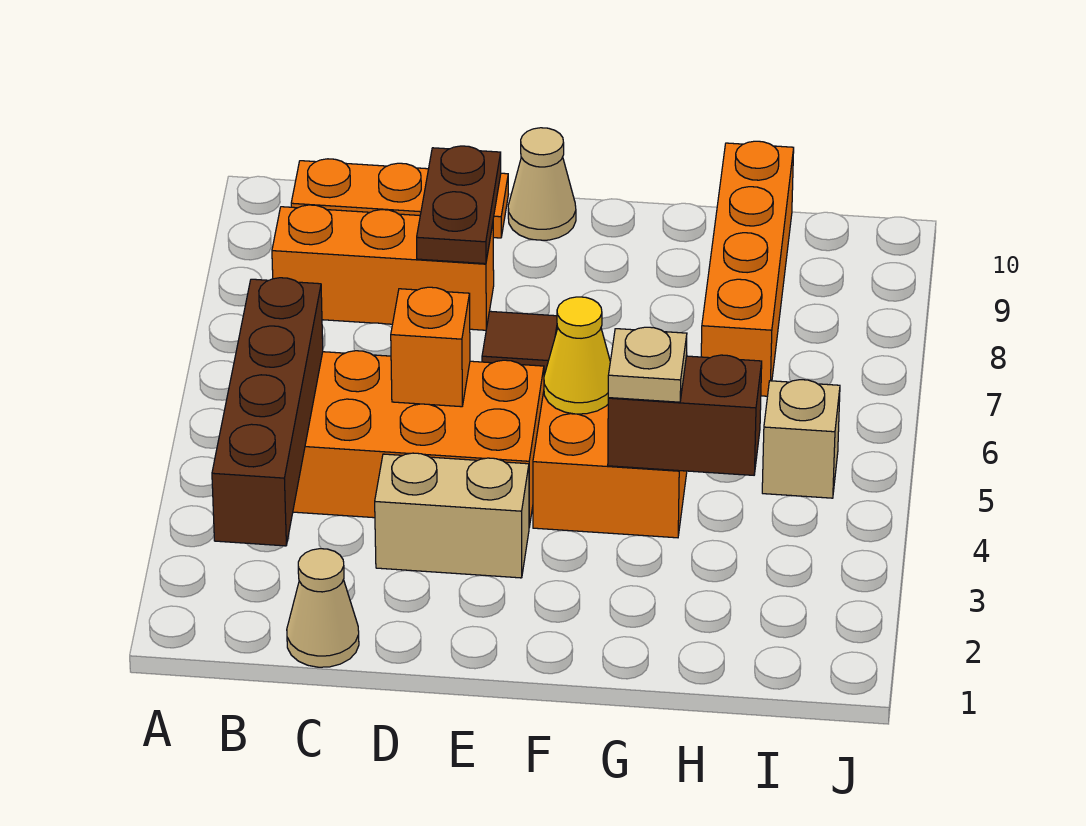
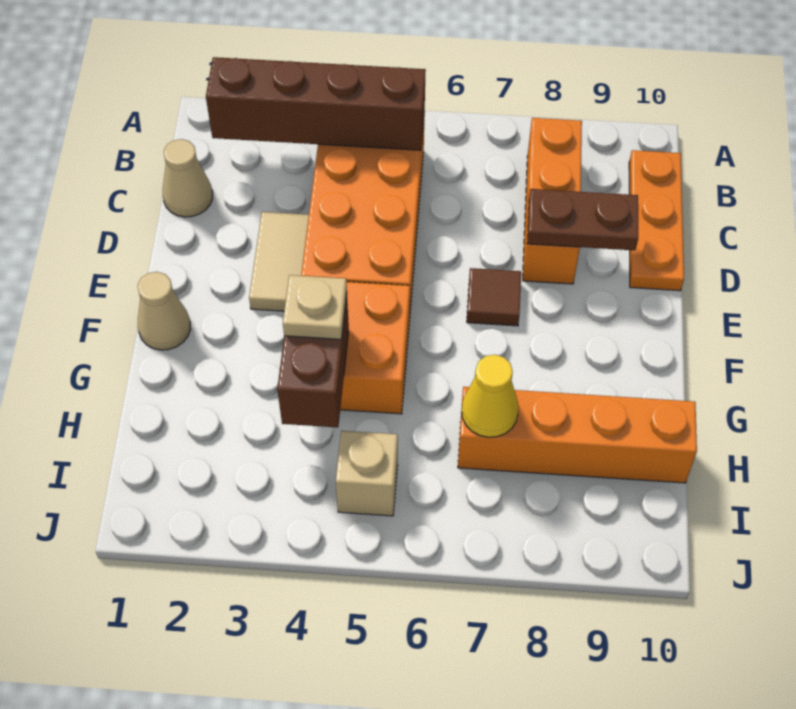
tan brick D3:E3 level 1 -> tan tile D3:E3 level 1
orange brick D5 level 2 -> none
tan cone E10 level 1 -> tan cone F1 level 1
yellow cone F5 level 2 -> yellow cone H7 level 2

